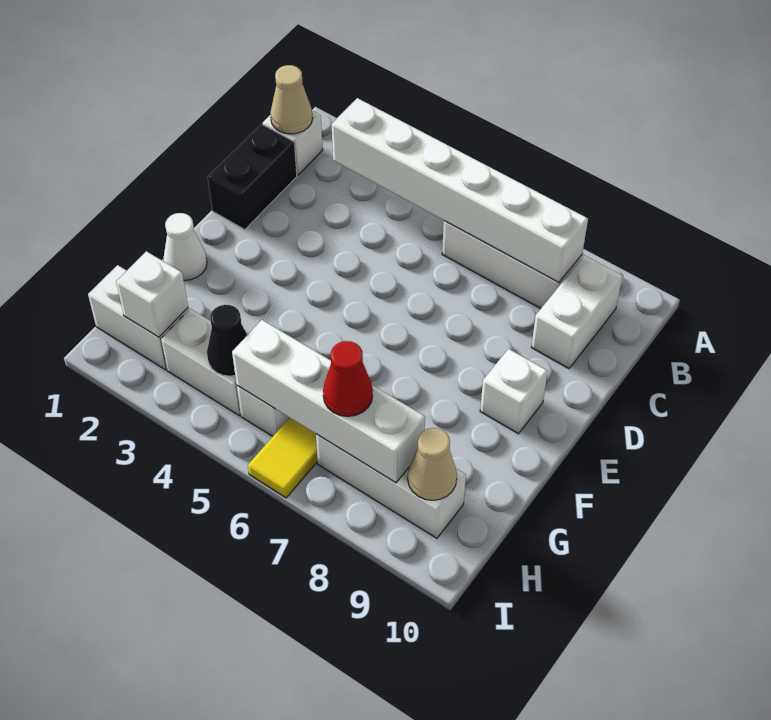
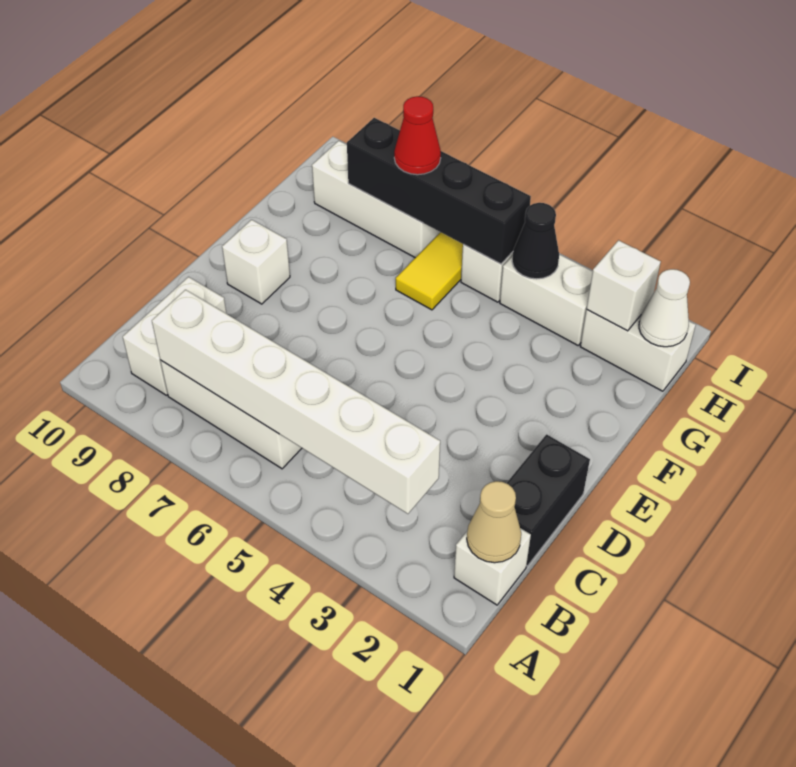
white cone F1 level 1 -> white cone H1 level 2
white brick H5:H8 level 2 -> black brick H5:H8 level 2
tan cone H9 level 2 -> none

